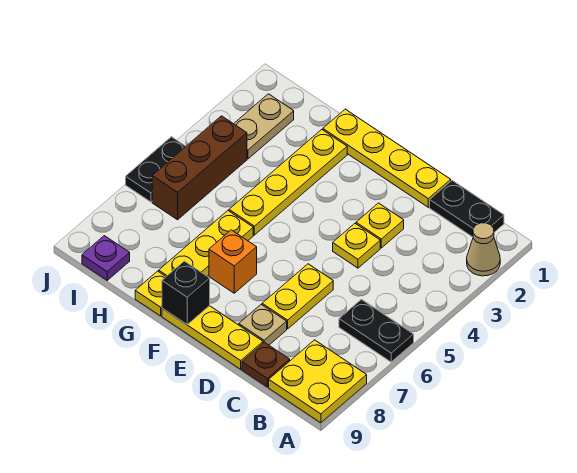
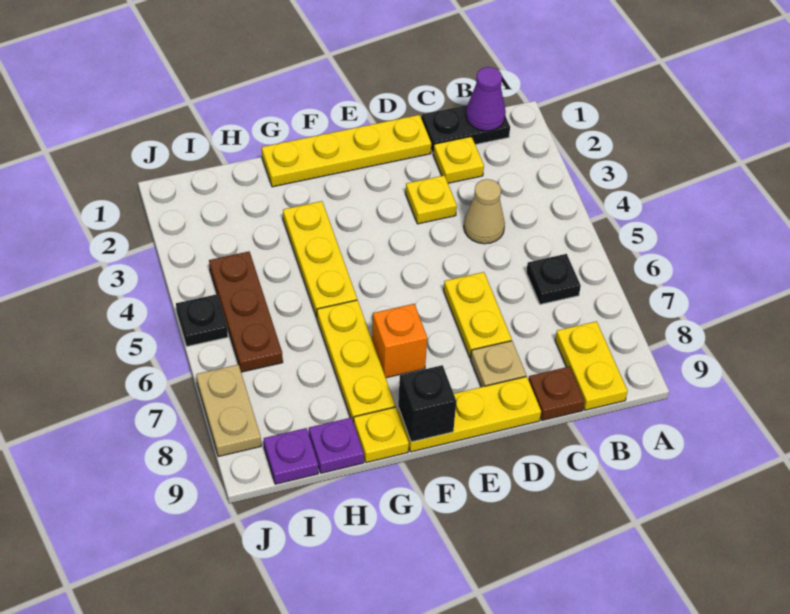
tan cone A2 level 1 -> tan cone C4 level 1
black plate A6:B6 level 1 -> black plate B6 level 1
yellow plate A8:B9 level 1 -> yellow plate B8:B9 level 1
none -> purple cone B1 level 2
yellow plate D4 level 1 -> yellow plate C2 level 1
yellow plate G2:G5 level 1 -> yellow plate G3:G5 level 1
none -> purple plate H9 level 1
tan plate I2:I3 level 1 -> tan plate J7:J8 level 1
brown brick I4:I6 level 1 -> brown plate I4:I6 level 1
black plate J5:J6 level 1 -> black plate J5 level 1

